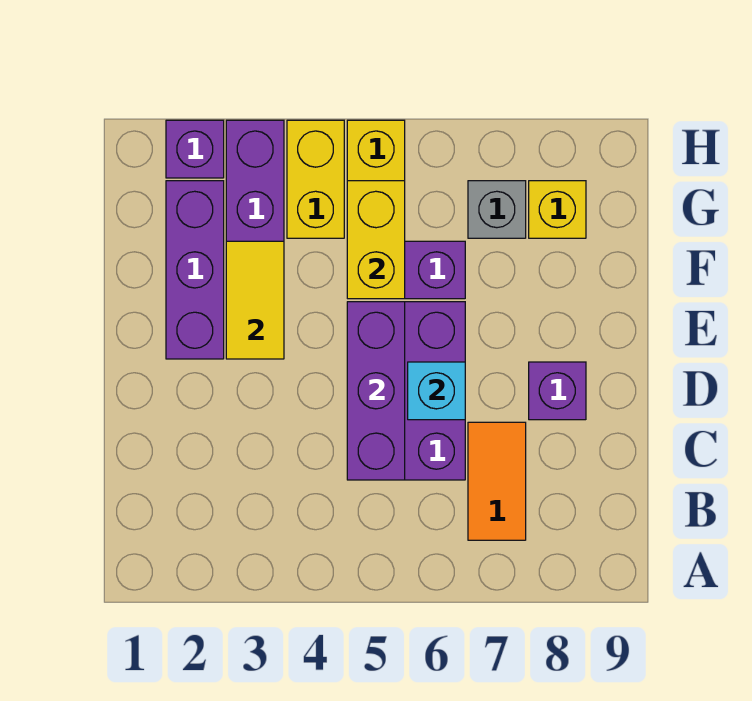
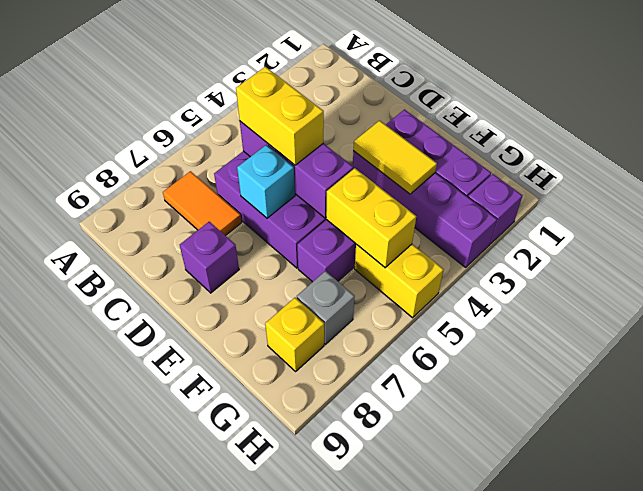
yellow brick G4:H4 level 1 -> yellow brick C5:D5 level 3

